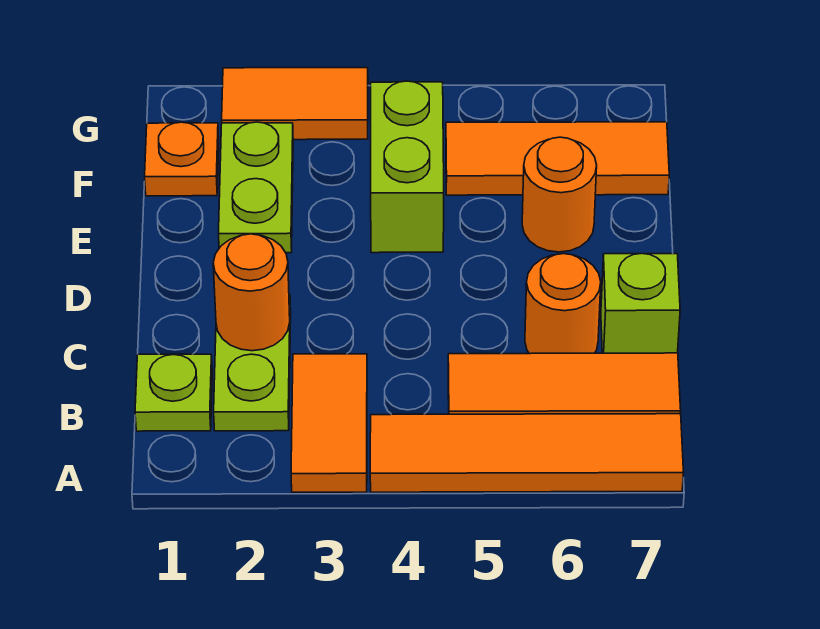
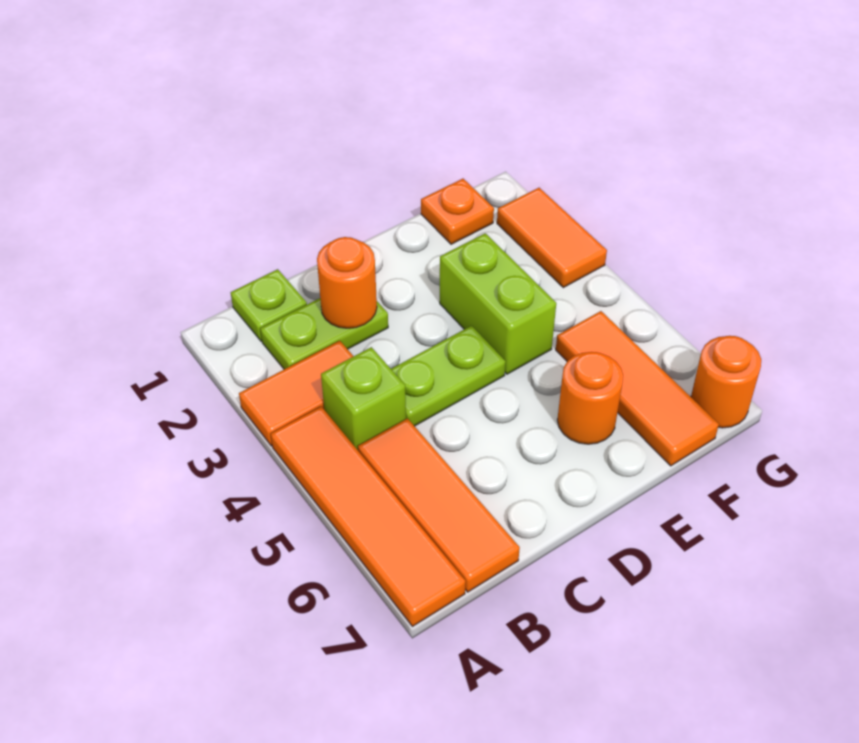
orange round brick C6 level 1 -> orange round brick G7 level 1
lime brick C7 level 1 -> lime brick B4 level 1
lime plate E2:F2 level 1 -> lime plate C4:D4 level 1
lime brick E4:F4 level 1 -> lime brick E3:E4 level 1

